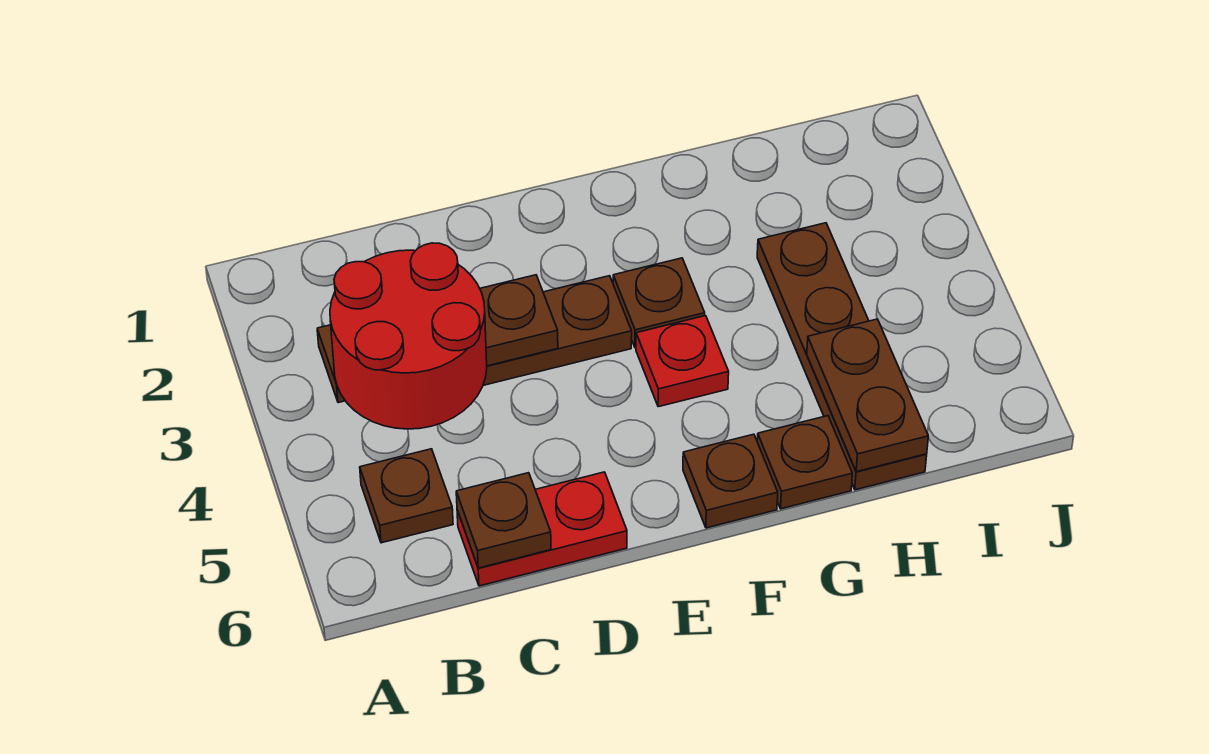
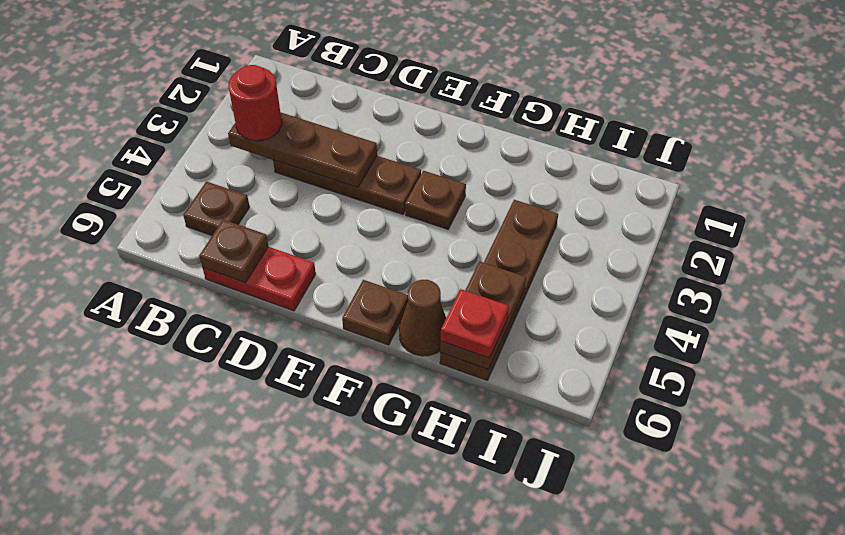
red round brick B3:C4 level 3 -> red round brick B3 level 3
red plate F4 level 1 -> red plate H6 level 3
brown plate G6 level 1 -> brown cone G6 level 1

